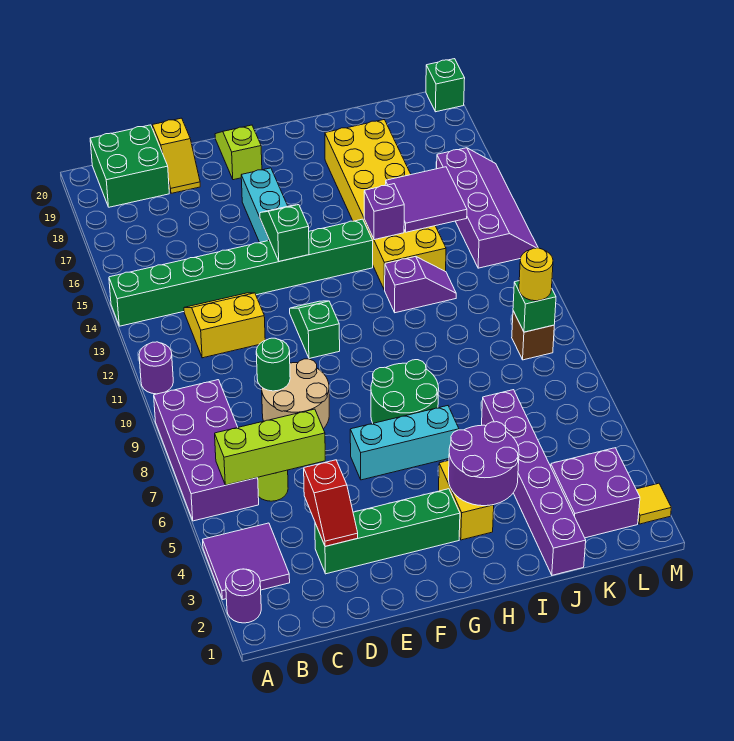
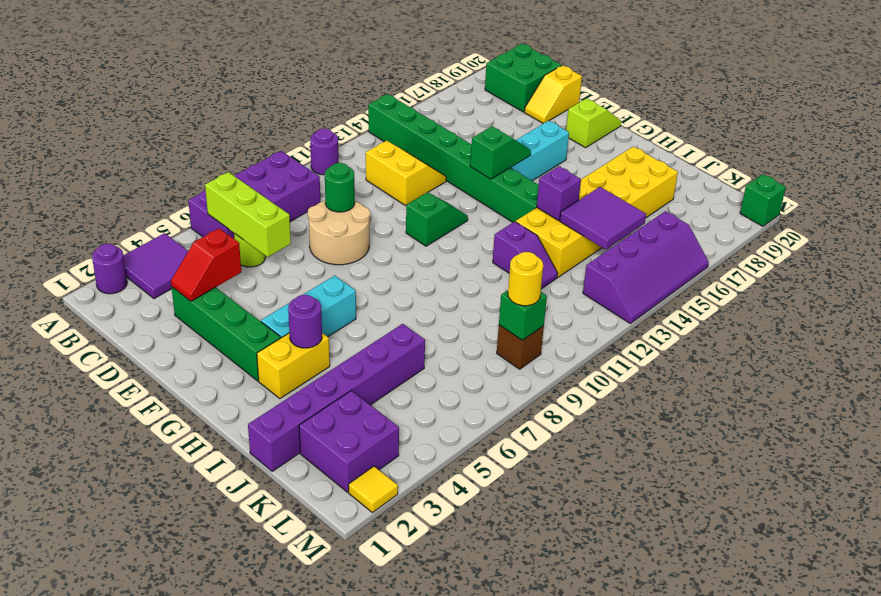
cyan brick F6:H6 level 1 -> cyan brick G4:G6 level 1
green round brick G7:H8 level 1 -> none
purple round brick H3:I4 level 2 -> purple round brick H4 level 2

